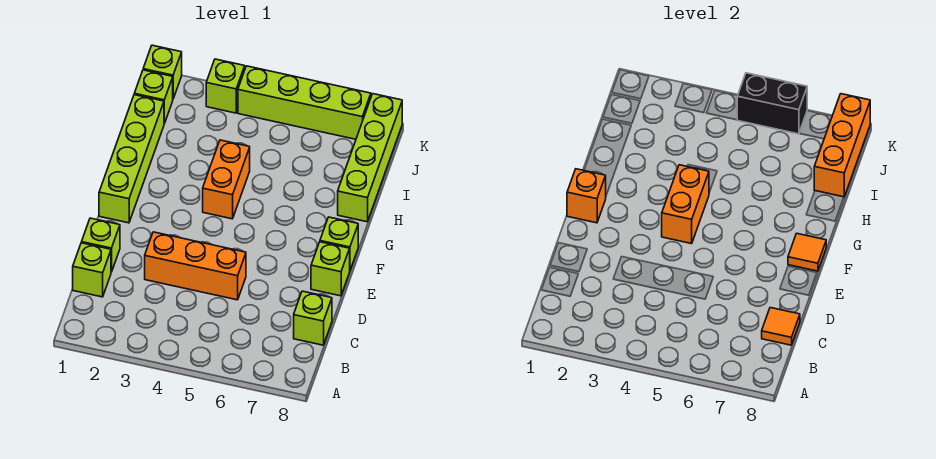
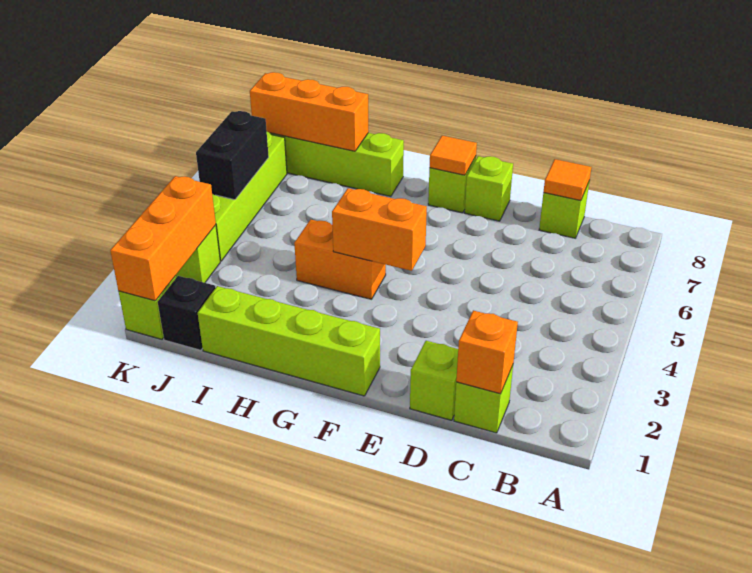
orange brick D3:D5 level 1 -> orange brick K1:K3 level 2
orange brick F1 level 2 -> orange brick C1 level 2
lime brick J1 level 1 -> black brick J1 level 1

